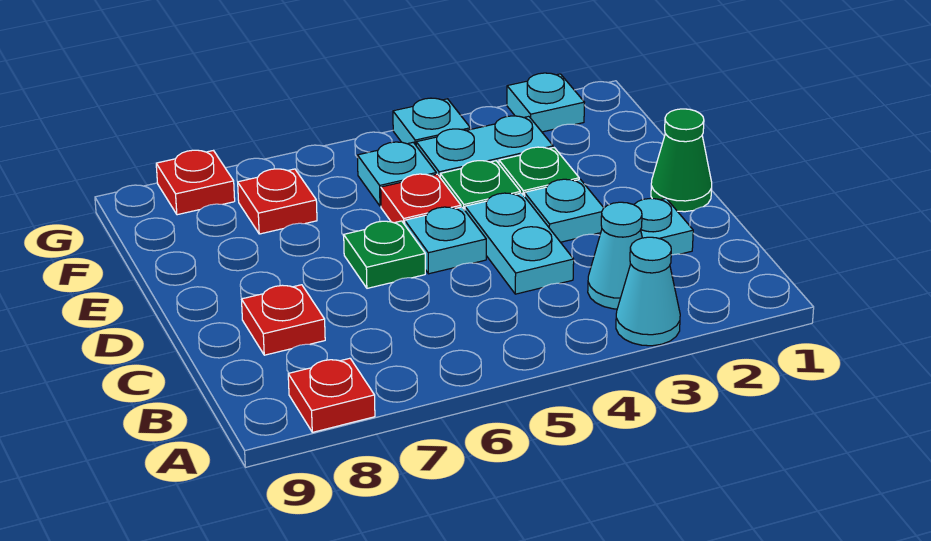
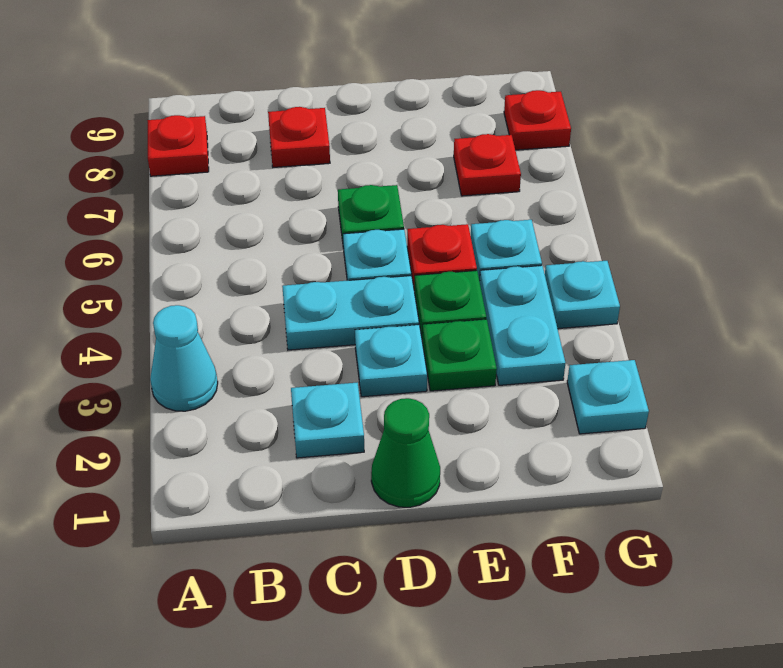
cyan cone B3 level 1 -> none

